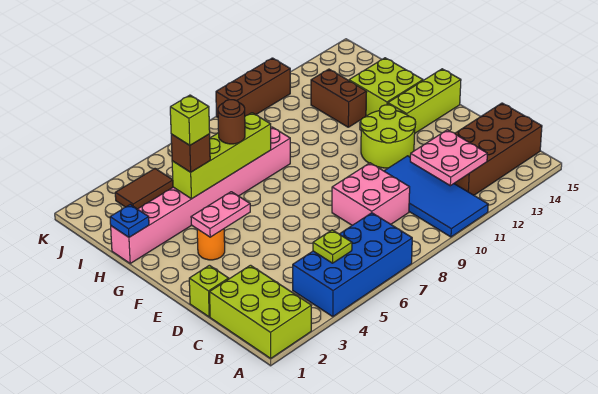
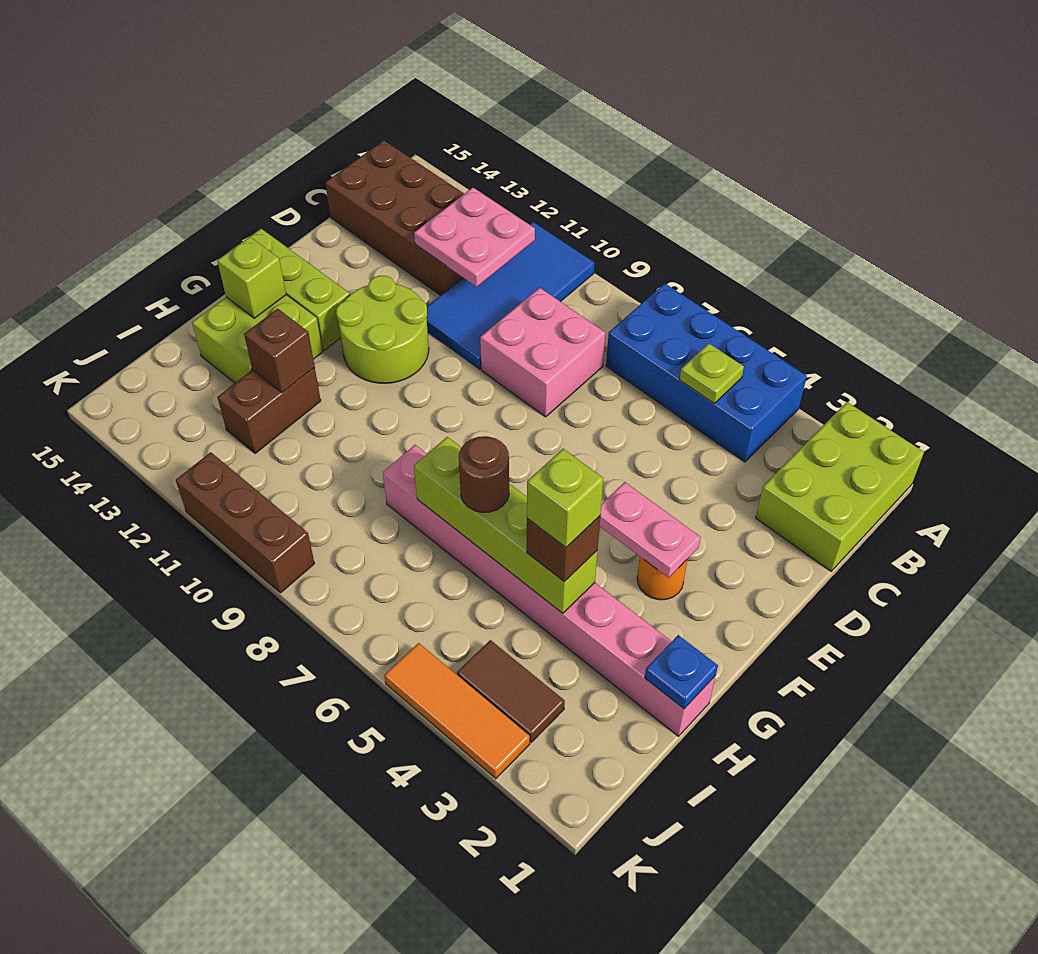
lime brick D1 level 1 -> lime brick G14 level 2
none -> brown brick H12 level 2
none -> orange tile K3:K5 level 1

